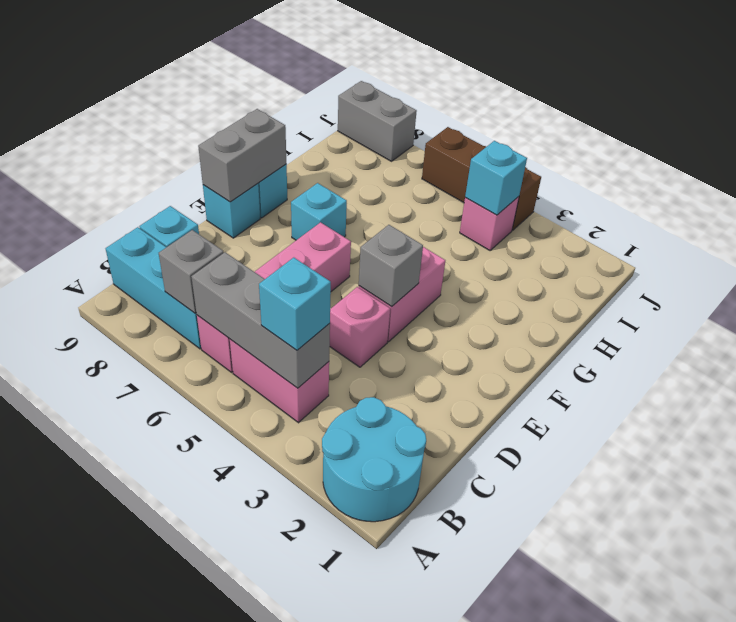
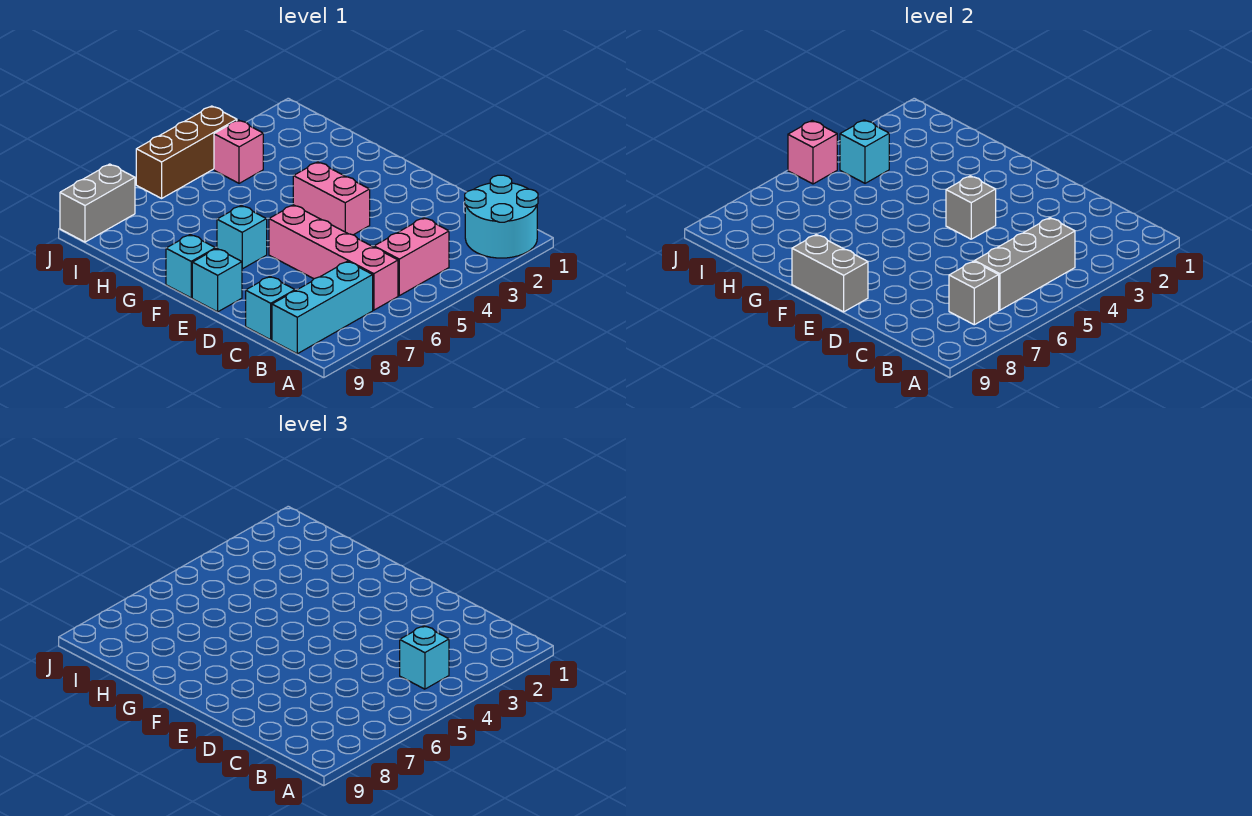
pink brick D4 level 1 -> pink brick J5 level 2

